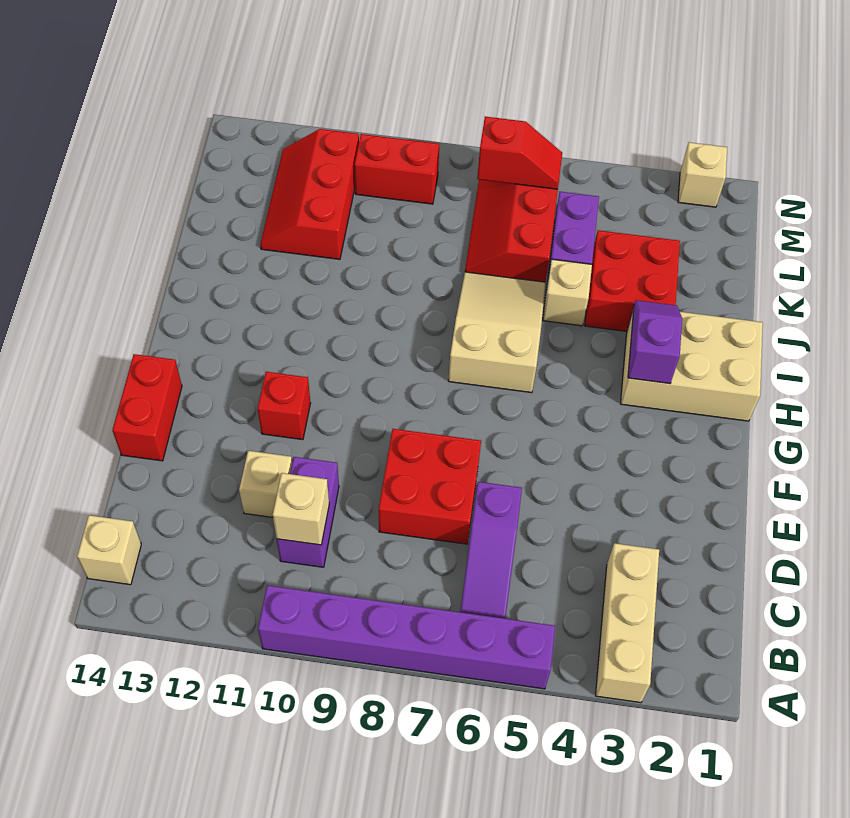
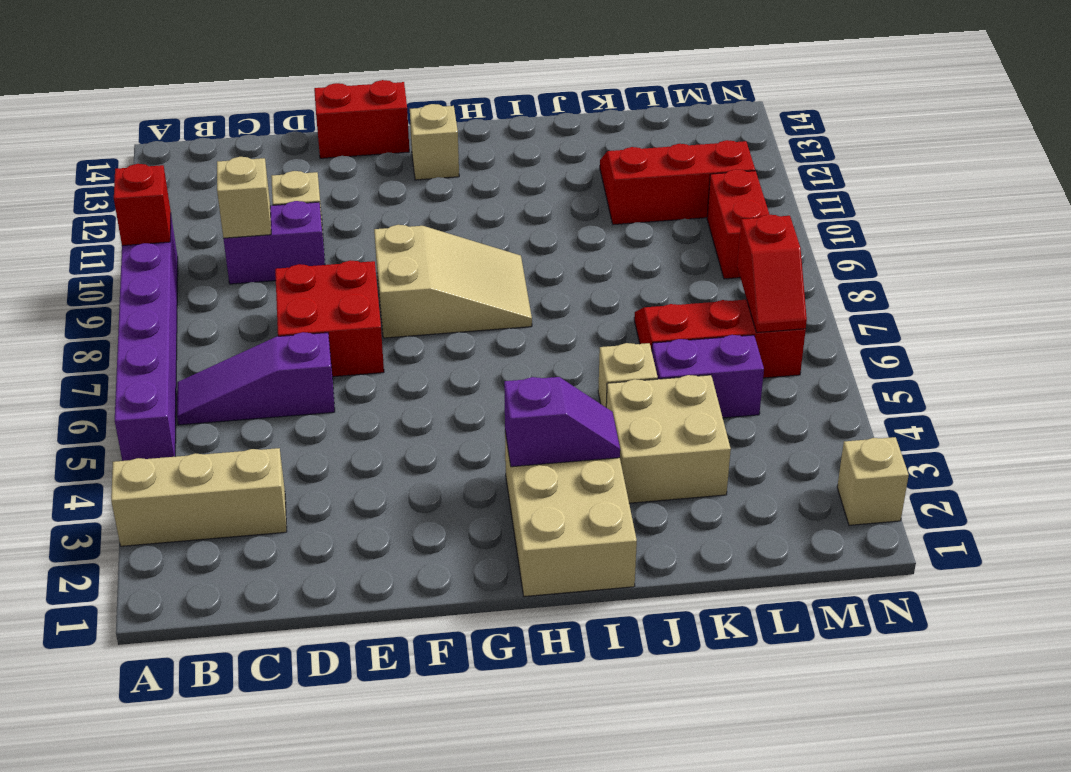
tan brick B14 level 1 -> tan brick G13 level 1
red brick F11 level 1 -> red brick A10 level 2
tan slope H6:J7 level 1 top H -> tan slope F8:H9 level 1 top F
red brick J3:K4 level 1 -> tan brick J3:K4 level 1

